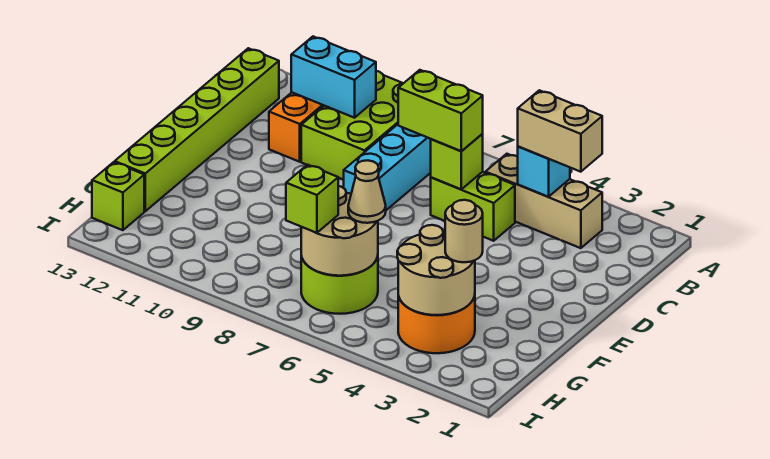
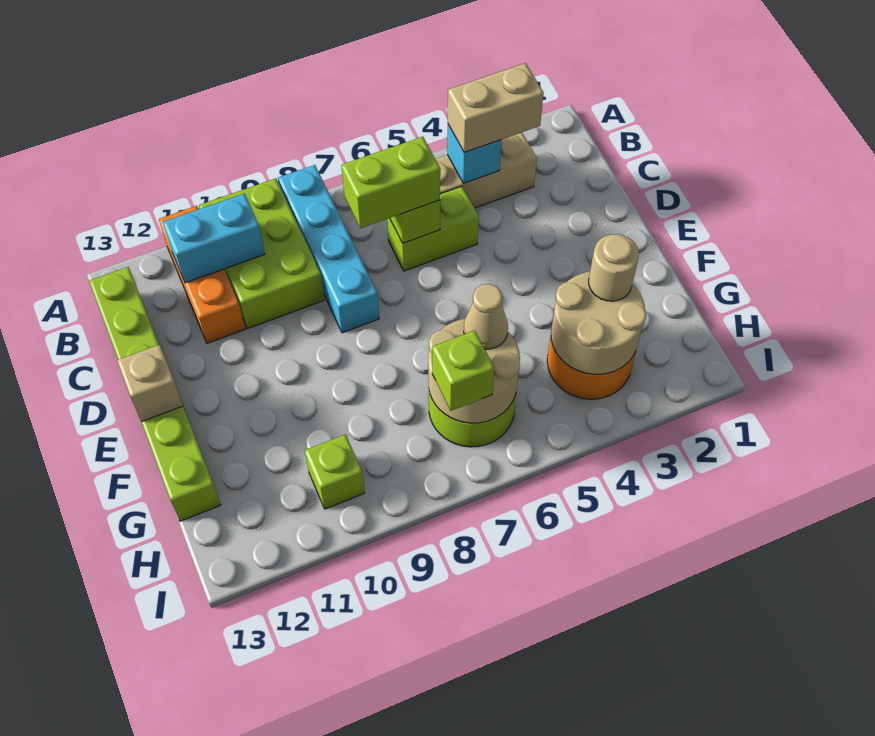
none -> tan brick E13 level 2
lime brick H13 level 1 -> lime brick H10 level 1

